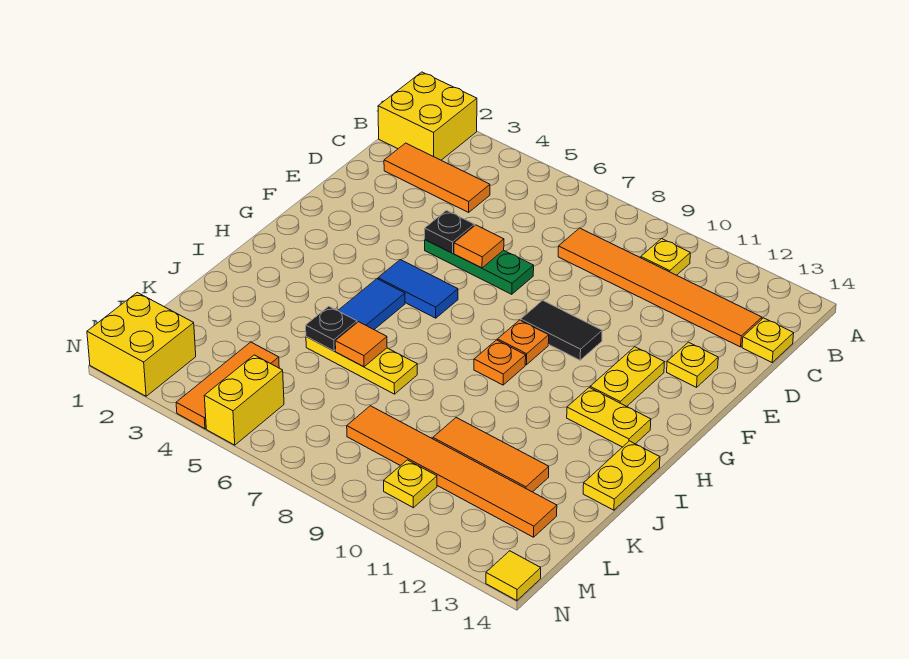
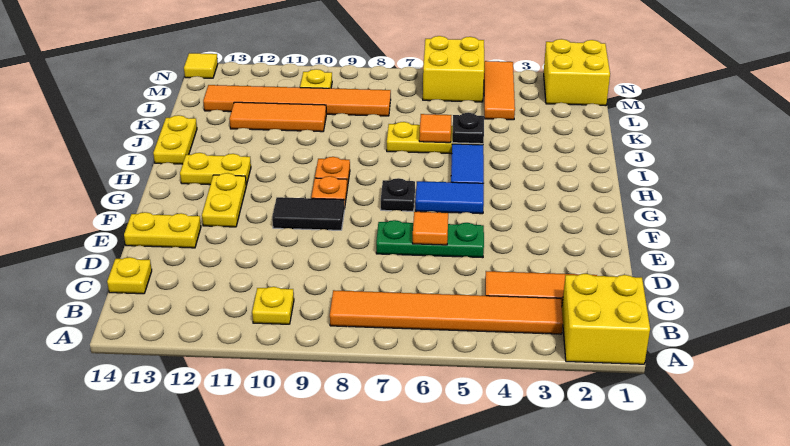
orange tile C8:C13 level 1 -> orange tile B3:B8 level 1
black plate E5 level 2 -> black plate G7 level 1
yellow plate E13 level 1 -> yellow plate E13:E14 level 1
yellow brick M5:N5 level 1 -> yellow brick M5:N6 level 1

